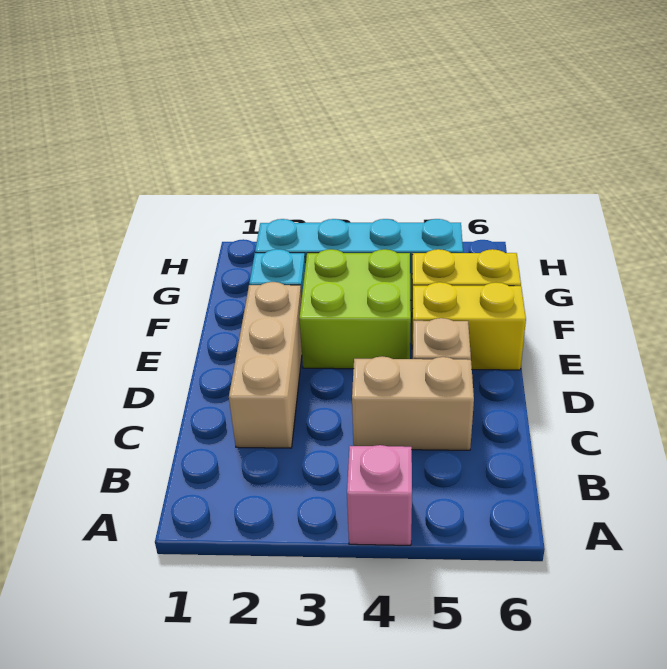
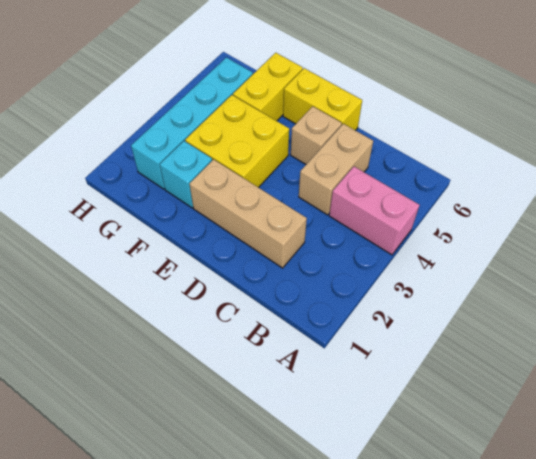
pink brick A4 level 1 -> pink brick A4:B4 level 1
lime brick E3:F4 level 1 -> yellow brick E3:F4 level 1
yellow brick E5:E6 level 1 -> yellow brick D6:E6 level 1

